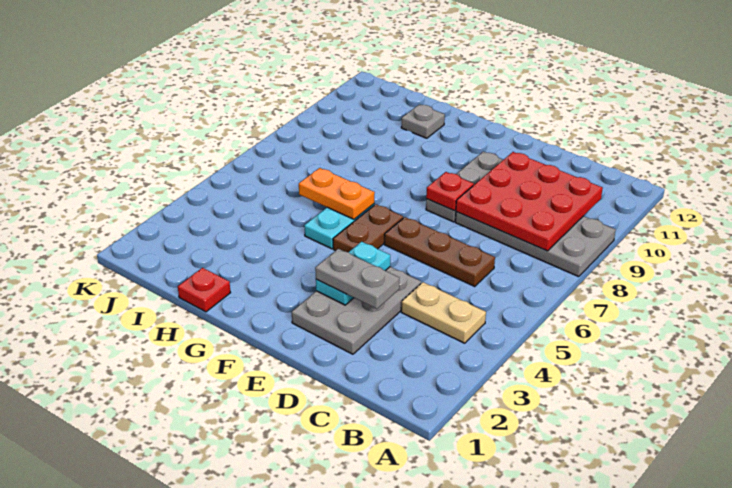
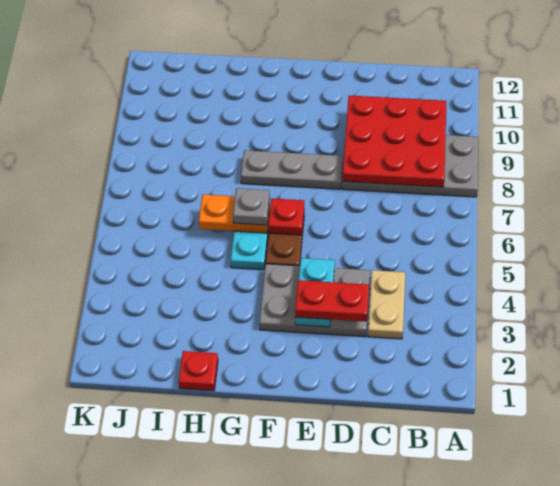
tan plate B4:C4 level 1 -> tan plate C3:C4 level 1
brown plate C6:E6 level 1 -> none
grey plate D2:E4 level 1 -> grey plate D3:F4 level 1
grey plate D3:E3 level 3 -> red plate D3:E3 level 3
grey plate E8:E10 level 1 -> grey plate E8:G8 level 1
red plate E8 level 2 -> red plate F6 level 2
grey plate H11 level 1 -> grey plate G6 level 3

